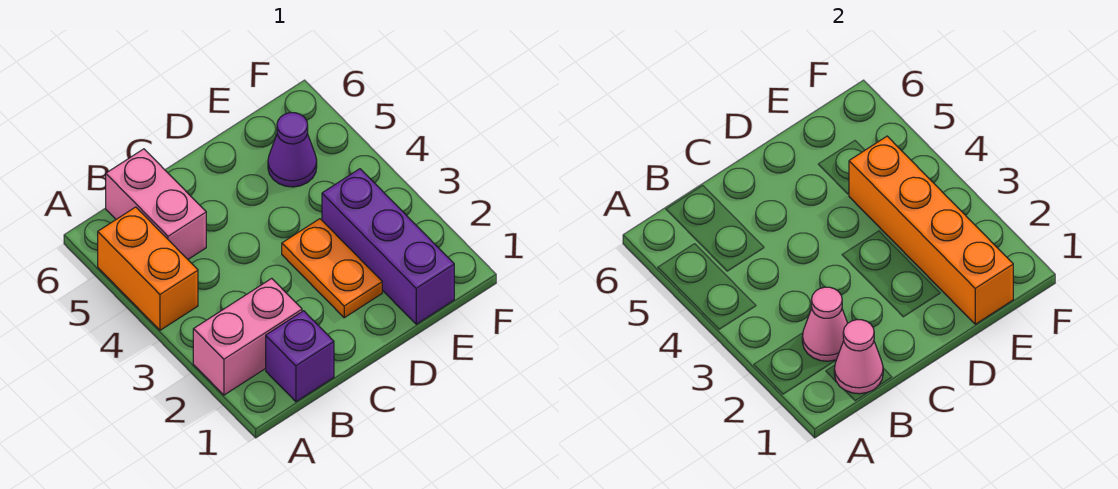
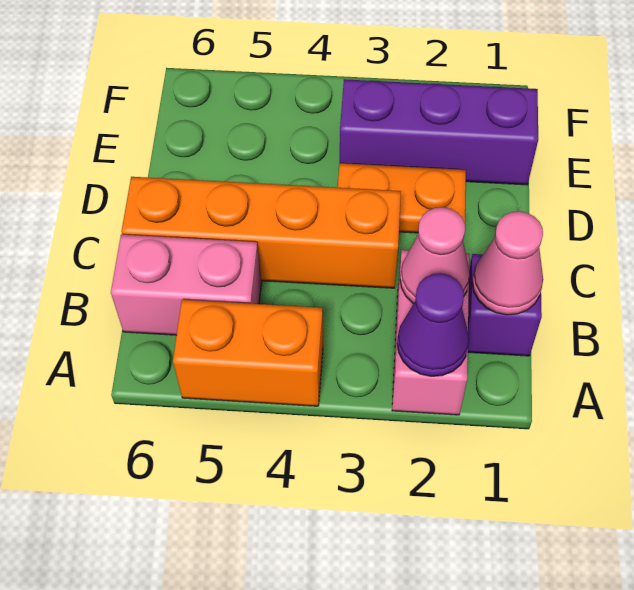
orange brick E1:E4 level 2 -> orange brick C3:C6 level 1
purple cone E5 level 1 -> purple cone A2 level 2

